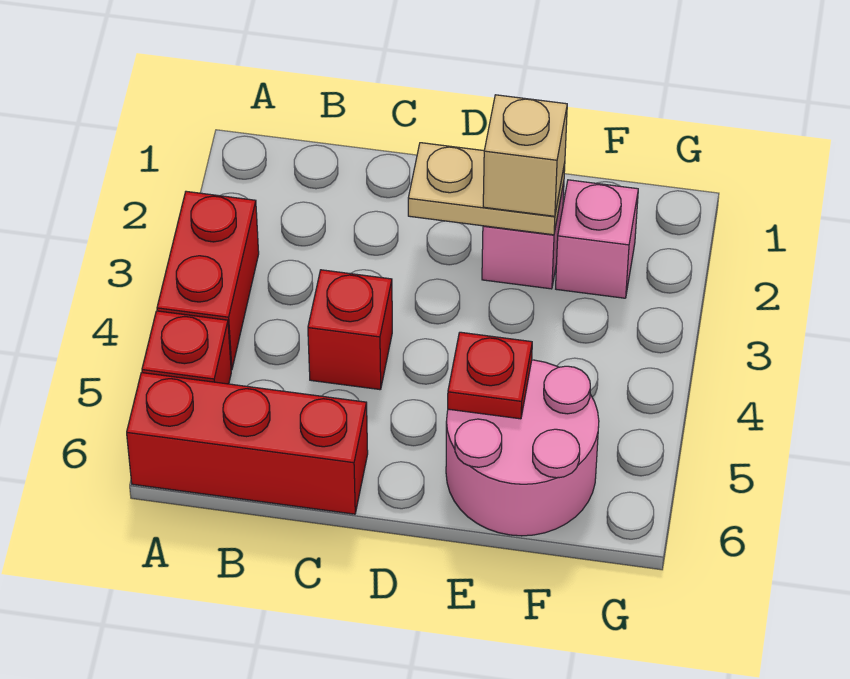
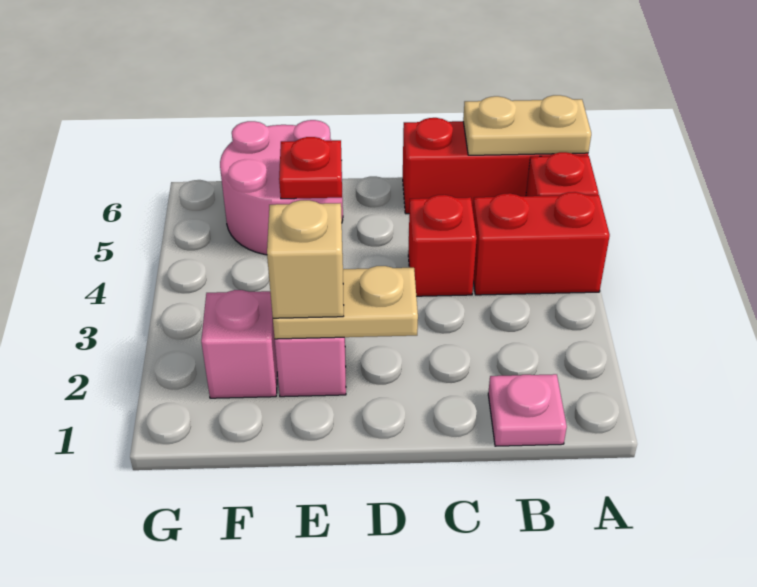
red brick A3:A4 level 1 -> red brick A4:B4 level 1
none -> tan plate A6:B6 level 2
none -> pink plate B1 level 1

